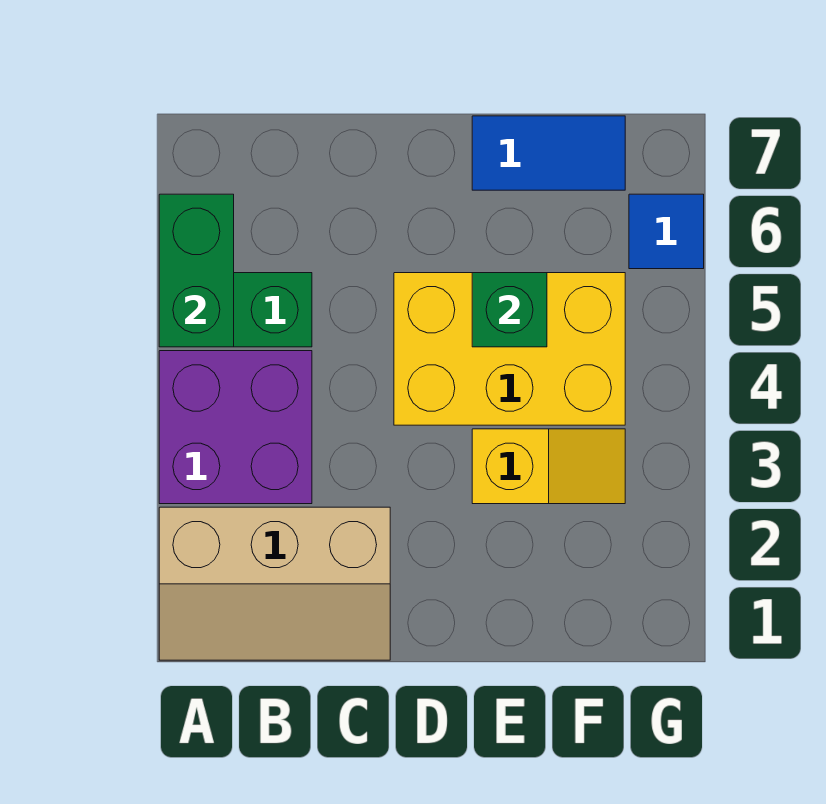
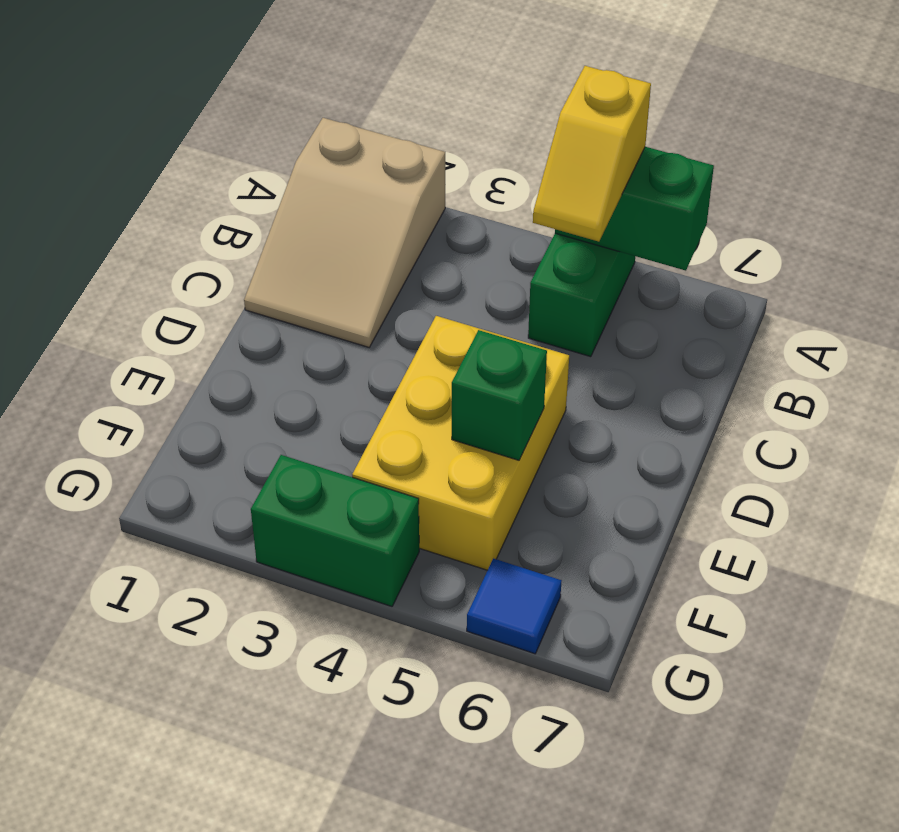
tan slope A1:C2 level 1 top 2 -> tan slope A1:C2 level 1 top A
purple brick A3:B4 level 1 -> none
yellow slope E3:F3 level 1 top E -> yellow slope A5:B5 level 3 top A
blue tile E7:F7 level 1 -> none
none -> green brick G3:G4 level 1

